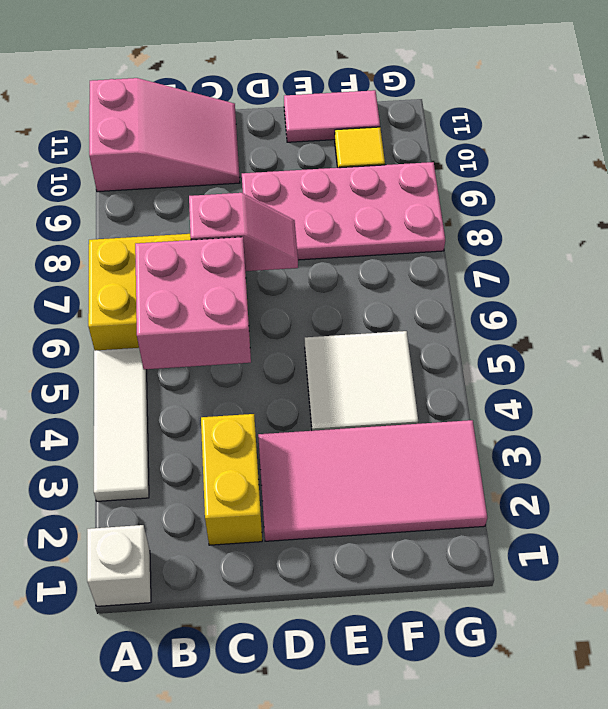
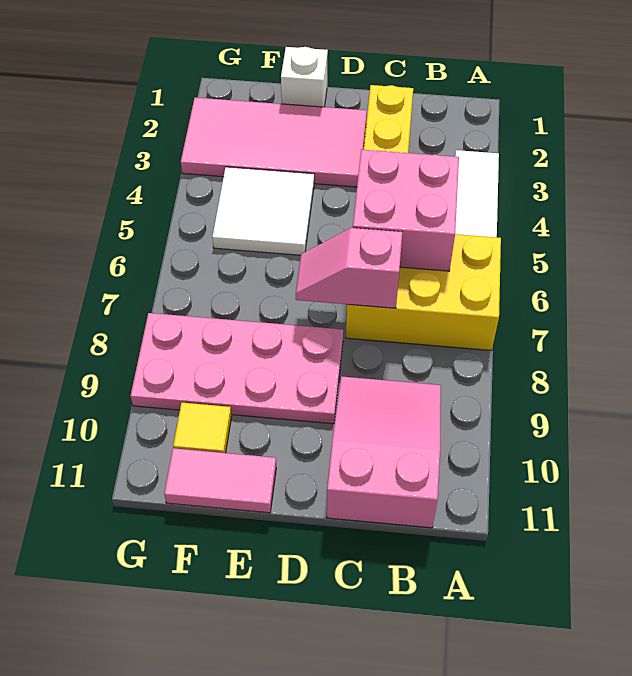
white brick A1 level 1 -> white brick E1 level 1
pink slope A10:C11 level 1 top A -> pink slope B9:C11 level 1 top 11

